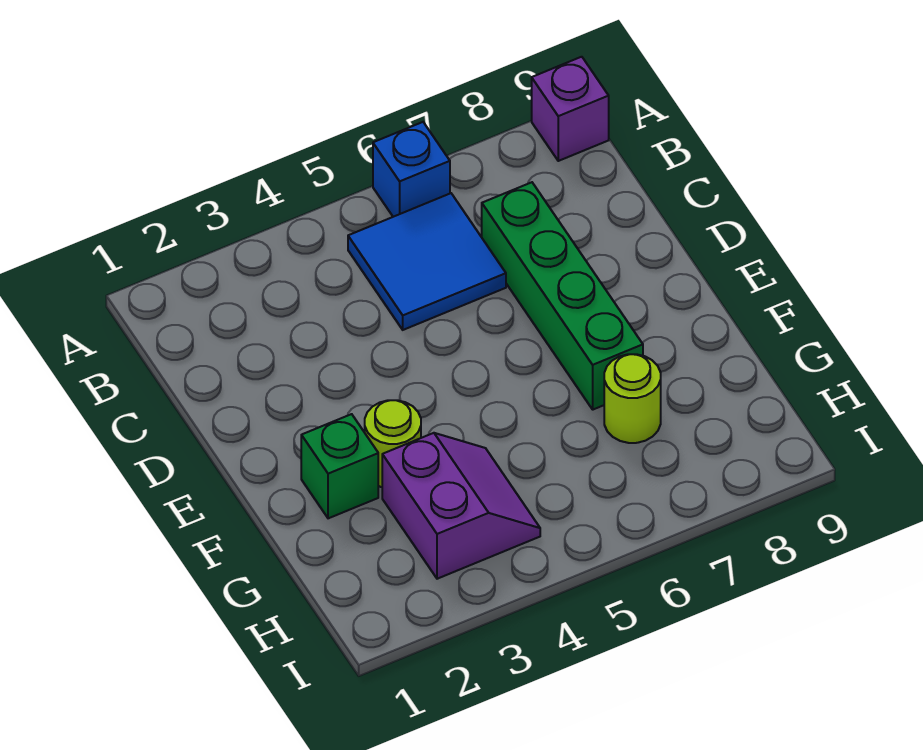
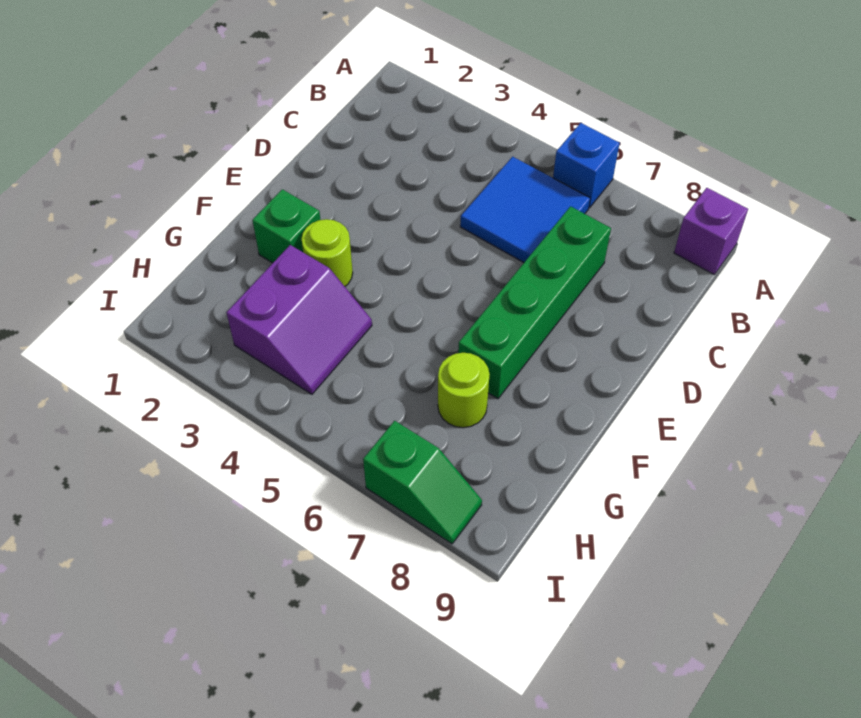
none -> green slope I7:I8 level 1 top 7

